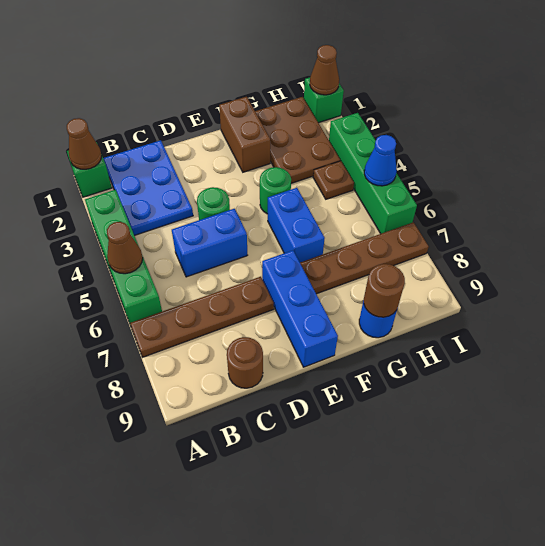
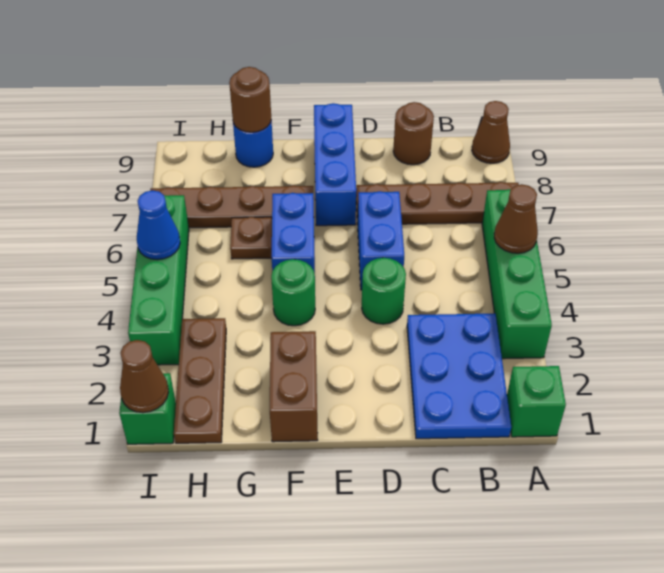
brown cone A1 level 2 -> brown cone A9 level 1
blue brick C5:D5 level 1 -> blue brick D5:D6 level 1
brown plate G1:H3 level 1 -> brown plate H1:H3 level 1
brown plate H4 level 1 -> brown plate G6 level 1

